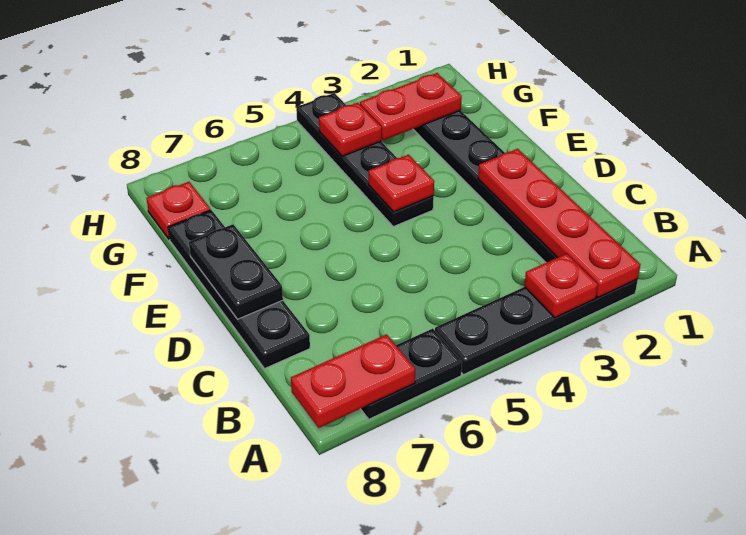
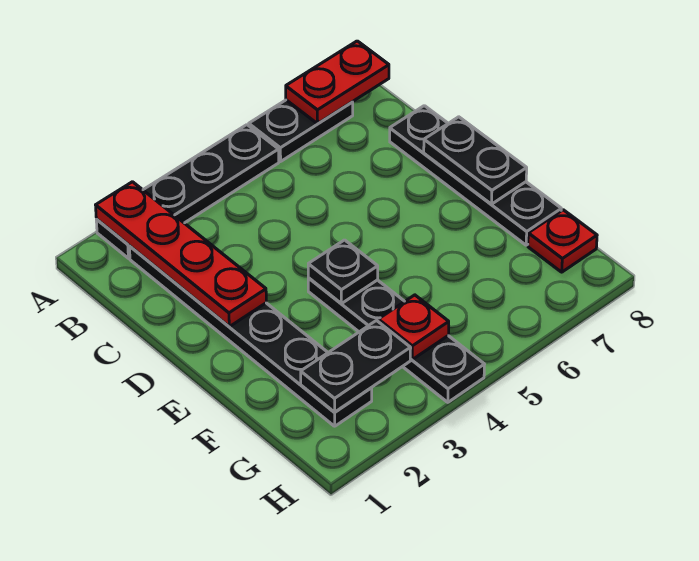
red plate A3 level 2 -> none
red plate E4 level 2 -> black plate E4 level 2
red plate G2:G3 level 2 -> black plate G2:G3 level 2

